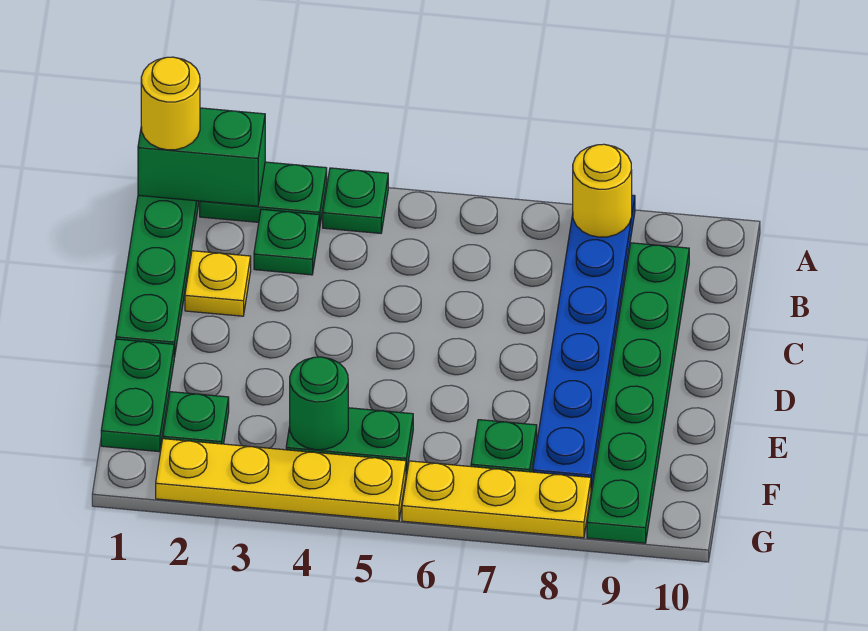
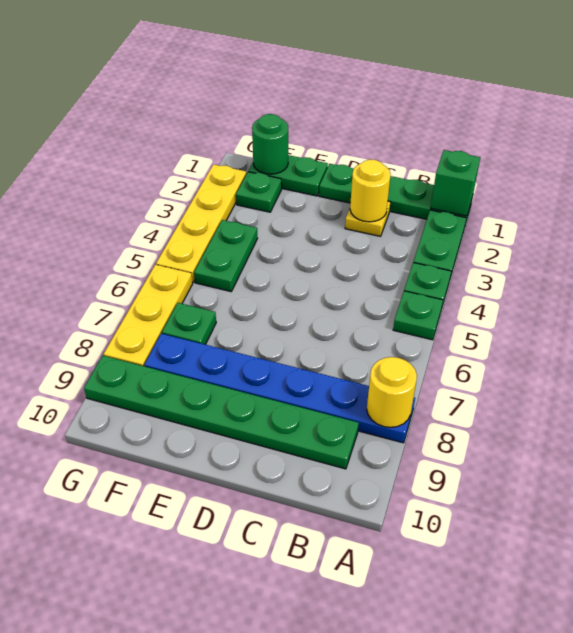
green brick A1:A2 level 2 -> green brick A1 level 2
yellow round brick A1 level 3 -> yellow round brick C2 level 2
green plate B3 level 1 -> green plate A5 level 1
green round brick F4 level 2 -> green round brick F1 level 2

